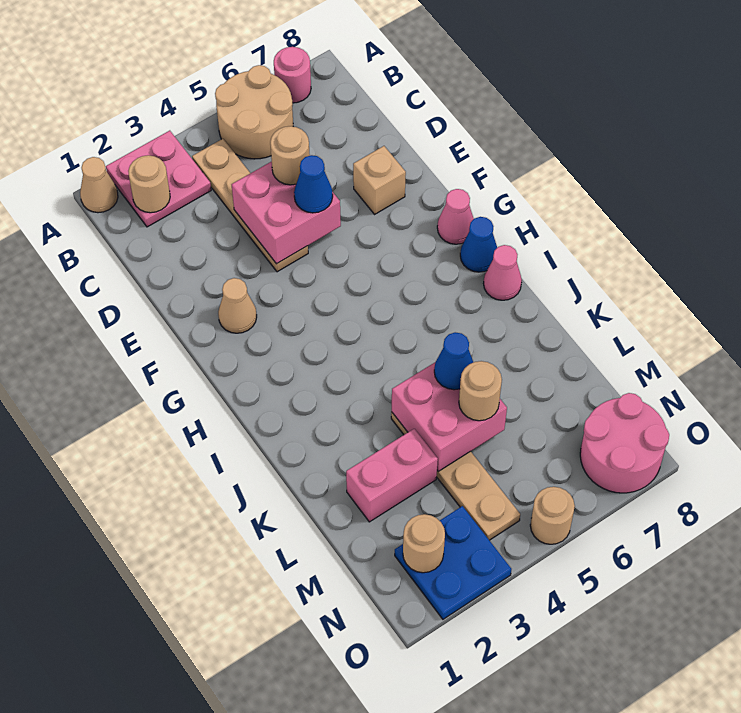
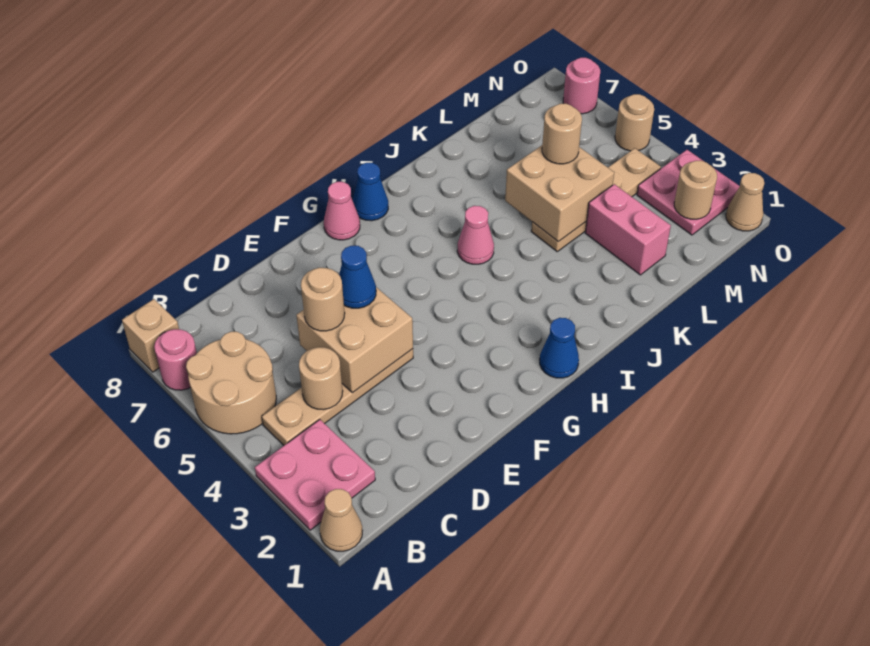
tan round brick B2 level 2 -> tan round brick C4 level 2
pink brick D4:E5 level 2 -> tan brick D4:E5 level 2
tan brick E7 level 1 -> tan brick A8 level 1
tan cone F2 level 1 -> tan cone O1 level 1
pink cone I8 level 1 -> pink cone I5 level 1
pink brick K4:L5 level 2 -> tan brick K4:L5 level 2
blue cone K5 level 3 -> blue cone H1 level 1
blue plate N2:O3 level 1 -> pink plate N2:O3 level 1
pink round brick N7:O8 level 1 -> pink round brick O7 level 1

